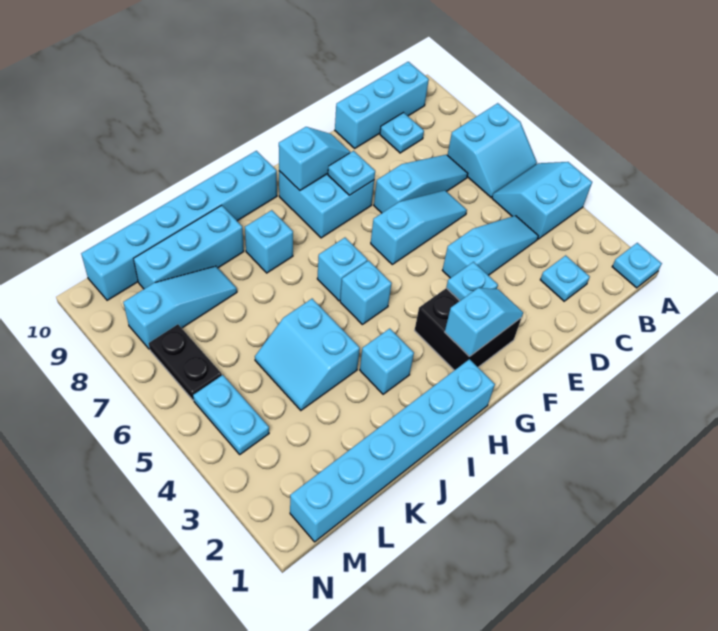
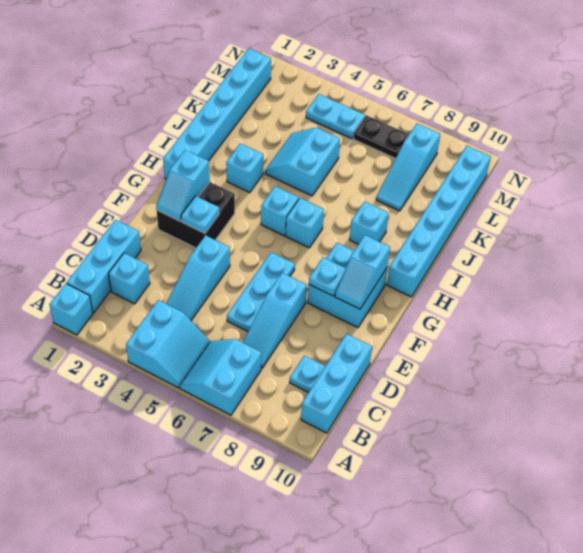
cyan plate A1 level 1 -> cyan brick A1 level 1
cyan plate C2 level 1 -> cyan brick C2 level 1
cyan slope D6:F6 level 1 top F -> cyan plate D6:F6 level 1
cyan slope J4:K5 level 1 top J -> cyan slope J4:K5 level 1 top 5
cyan brick J9:L9 level 1 -> cyan brick B1:D1 level 1

